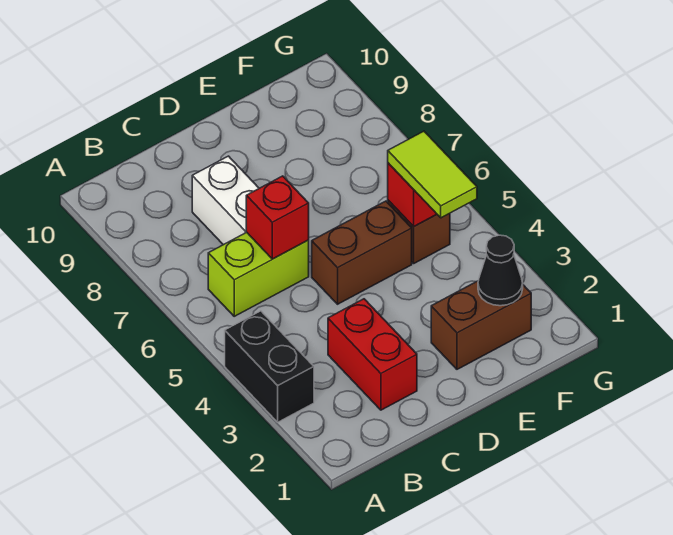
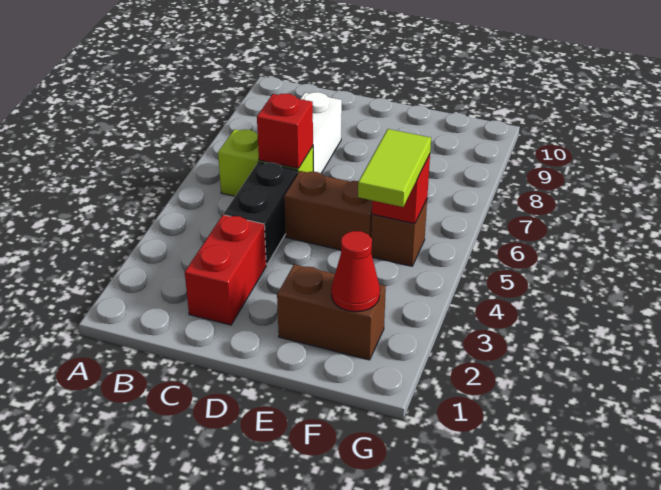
black brick A3:A4 level 1 -> black brick C4:C5 level 1
black cone F2 level 2 -> red cone F2 level 2

